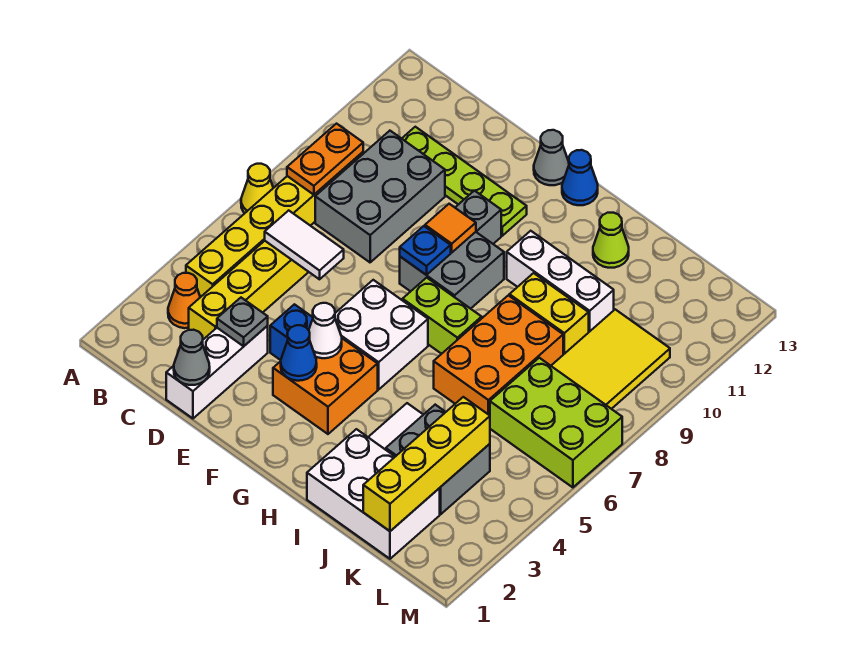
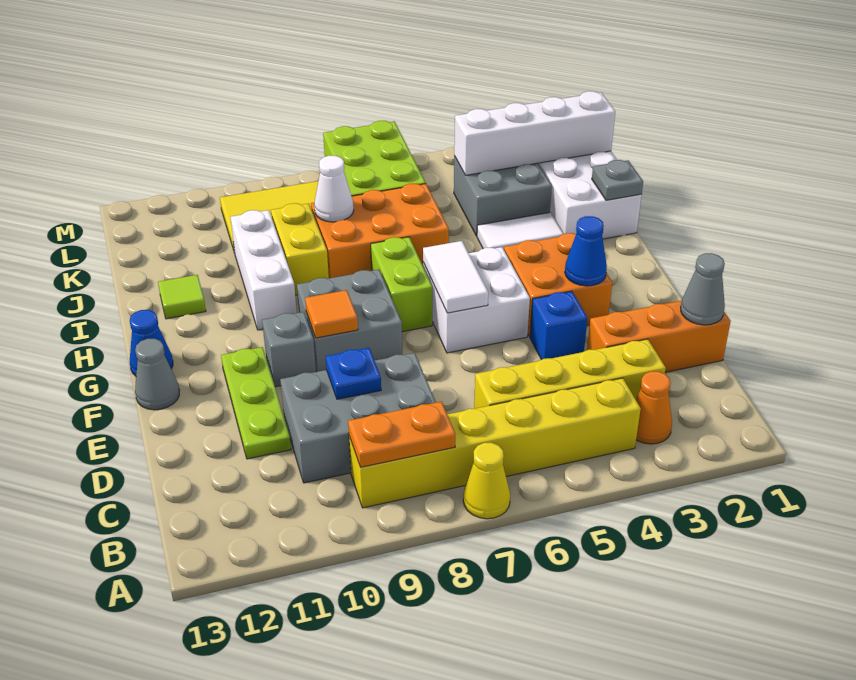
white tile C6:D6 level 2 -> white tile F6:G6 level 2
lime plate C11:F11 level 1 -> lime plate D11:F11 level 1
white brick D1:D3 level 1 -> orange brick D1:D3 level 1
grey plate D3 level 2 -> grey plate I1 level 2
white cone F4 level 2 -> white cone J8 level 2
blue plate F8 level 2 -> blue plate D9 level 2
lime cone I12 level 1 -> lime tile I12 level 1
yellow brick K1:K4 level 2 -> white brick K1:K4 level 2

